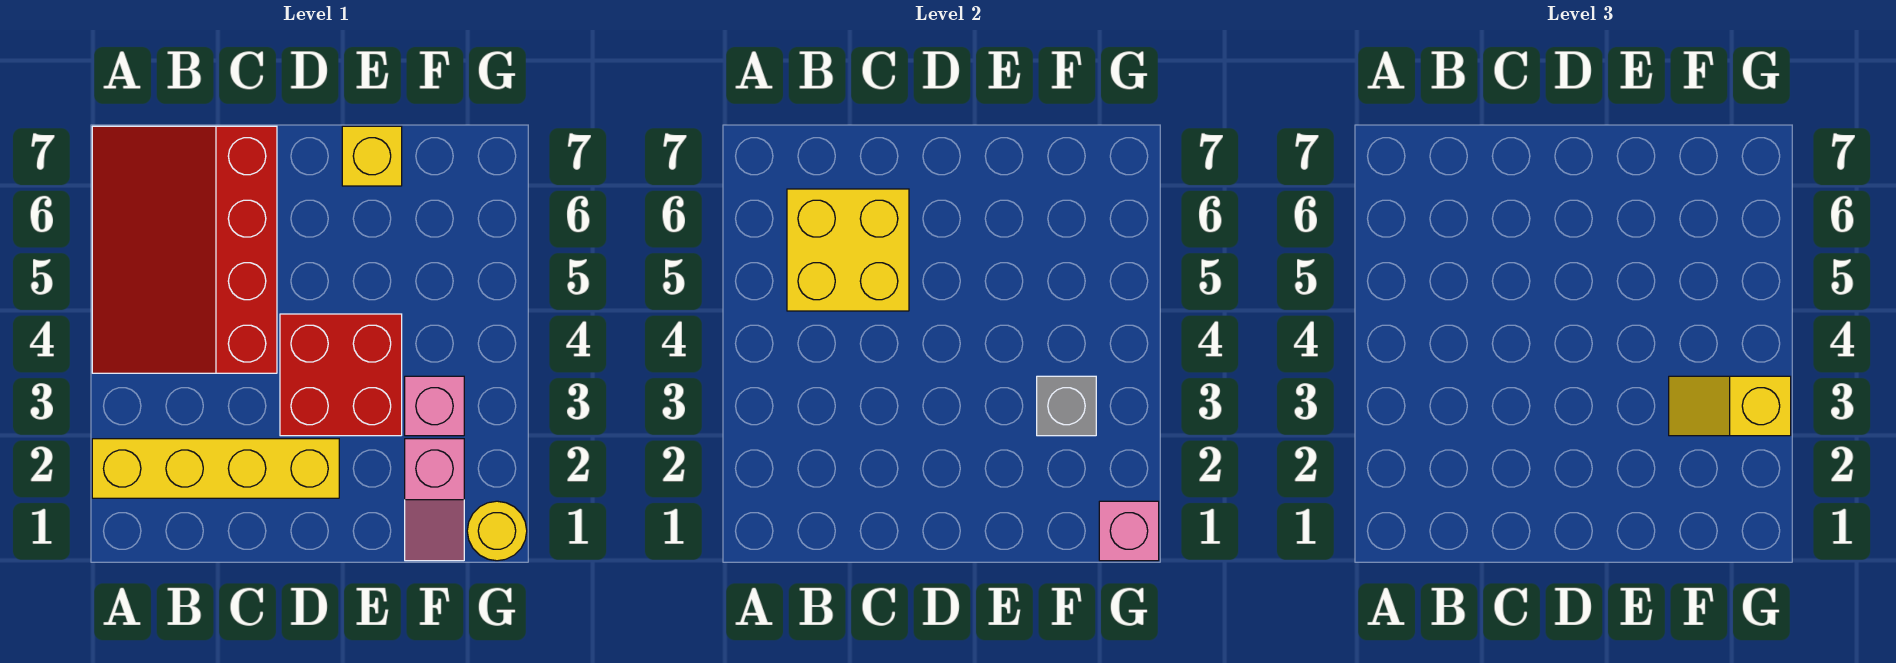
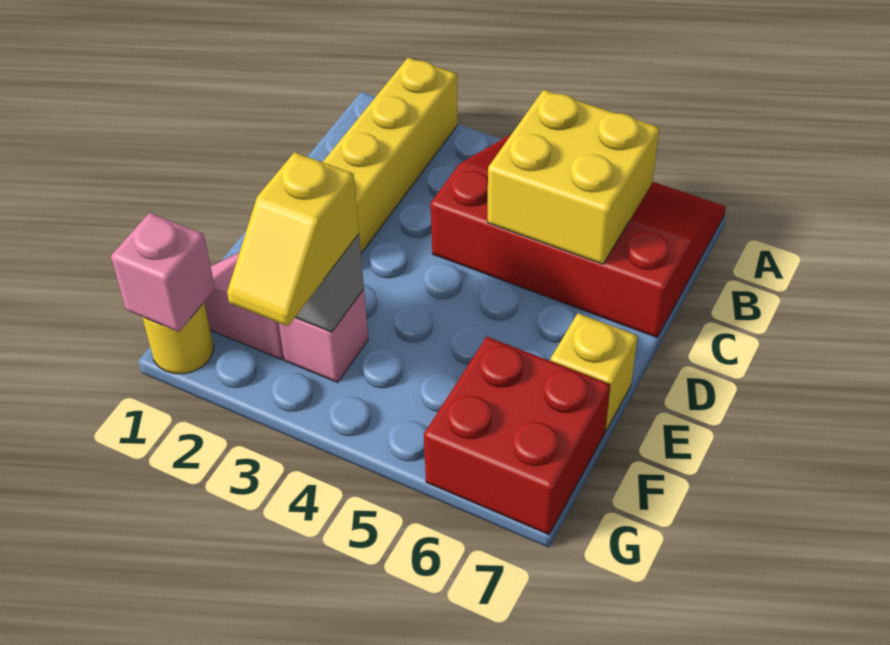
red brick D3:E4 level 1 -> red brick F6:G7 level 1
yellow slope F3:G3 level 3 top G -> yellow slope F3:G3 level 3 top F

